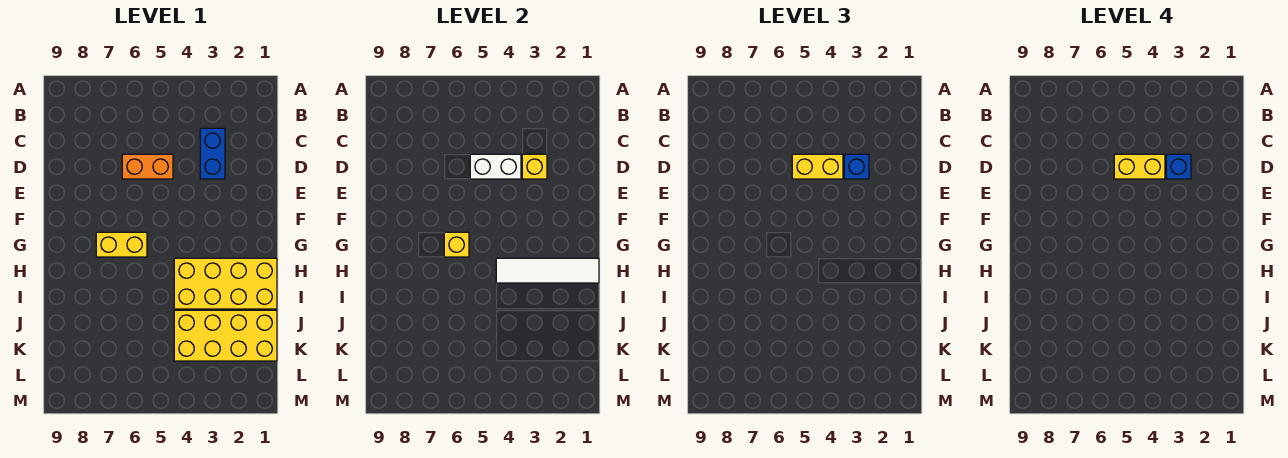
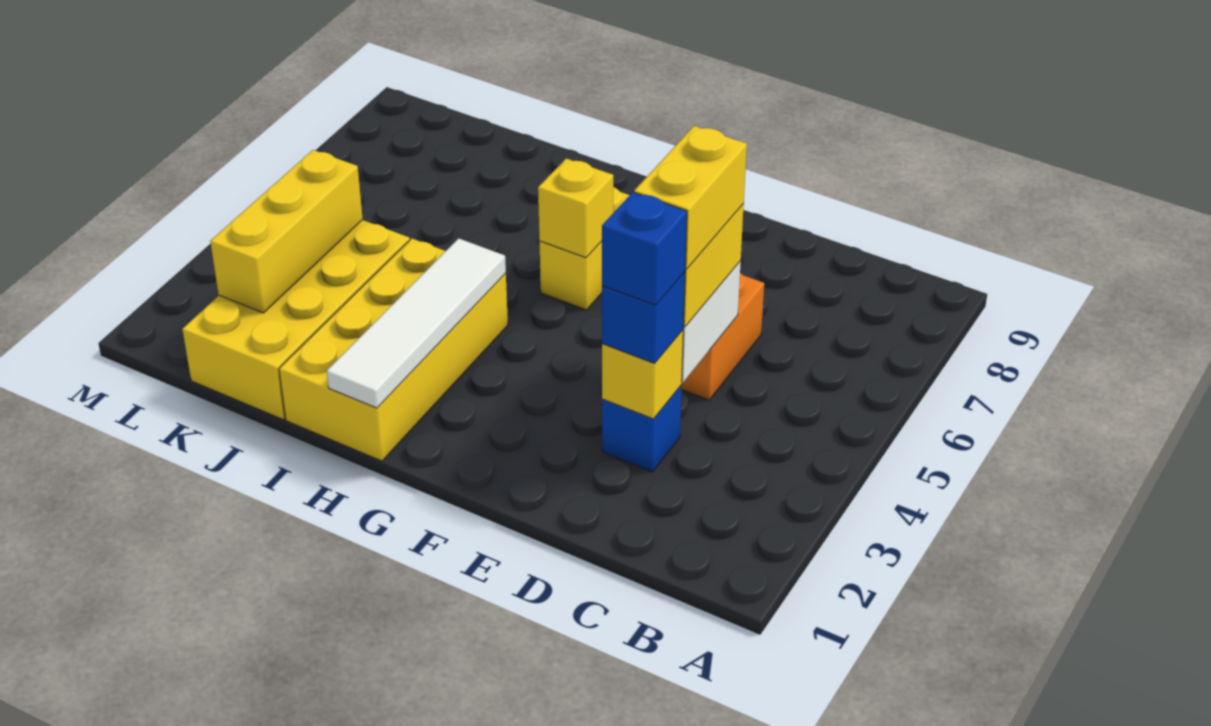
blue brick C3:D3 level 1 -> blue brick D3 level 1
none -> yellow brick K2:K4 level 2

